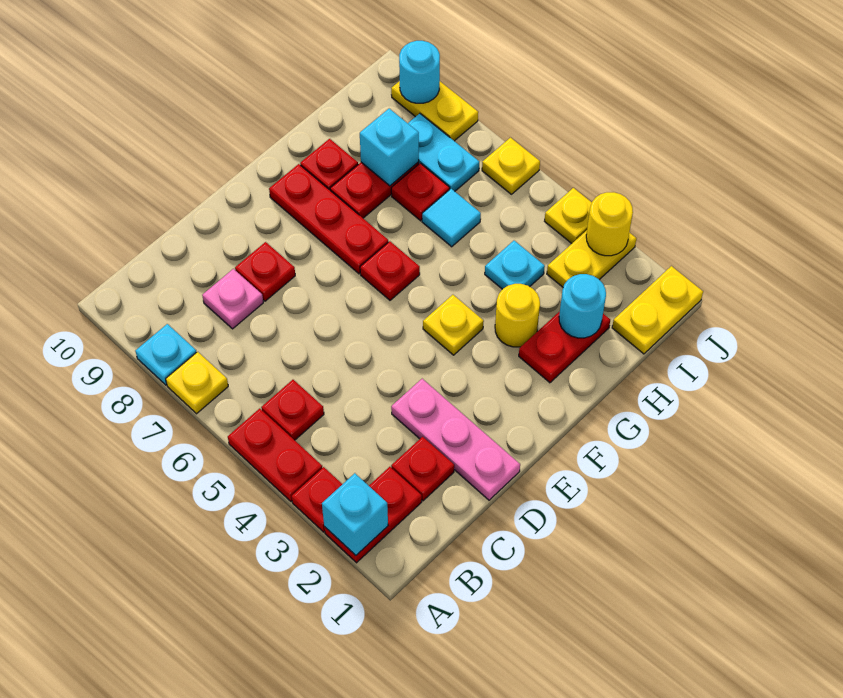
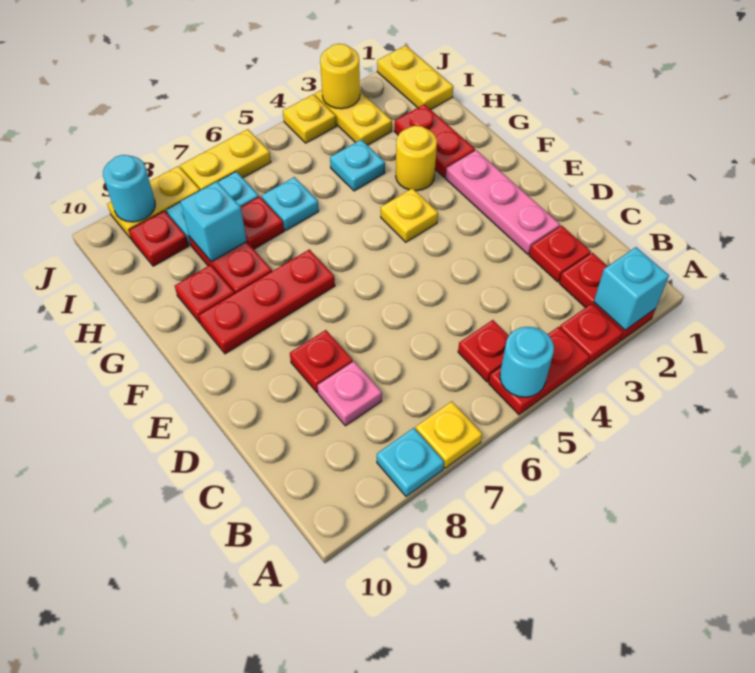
pink plate D1:D3 level 1 -> pink plate D2:F2 level 1
red plate F6 level 1 -> red plate I9 level 1
cyan round brick H2 level 2 -> cyan round brick A5 level 2
cyan tile H6 level 1 -> cyan plate H6 level 1
yellow plate J6 level 1 -> yellow plate J6:J7 level 1

